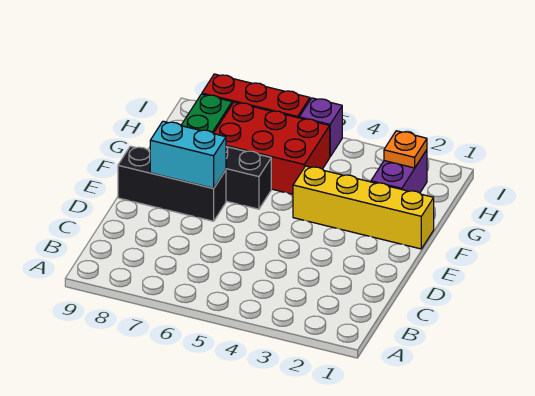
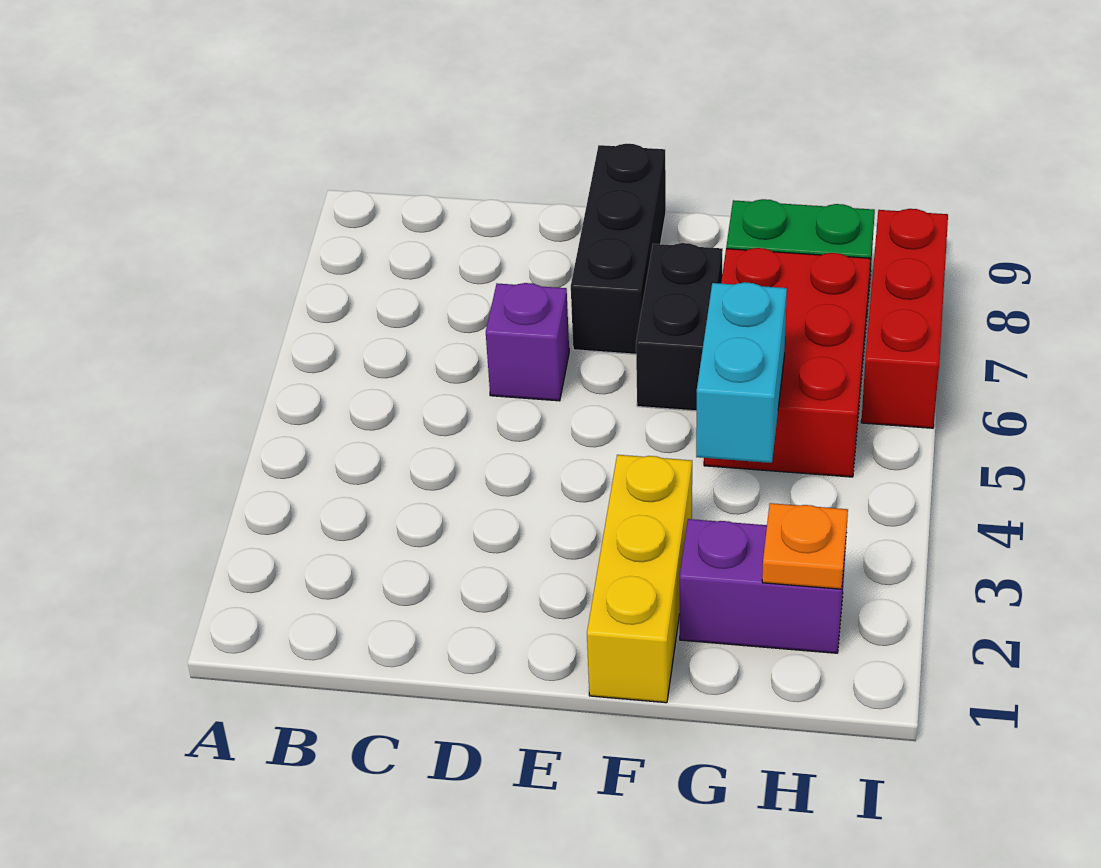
cyan brick E7:E8 level 2 -> cyan brick G4:G5 level 2
yellow brick F1:F4 level 1 -> yellow brick F1:F3 level 1
purple brick I5 level 1 -> purple brick D6 level 1

